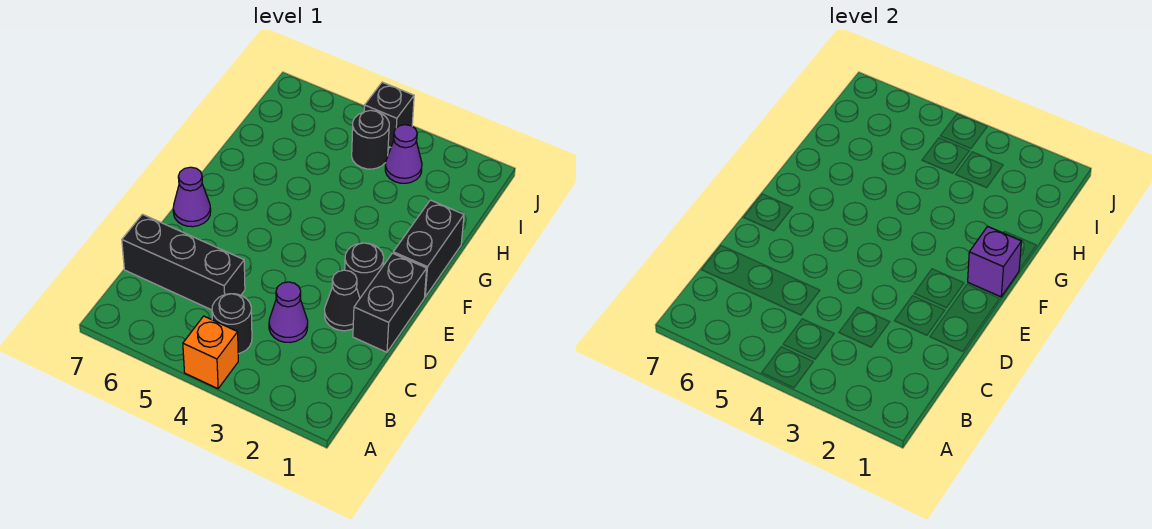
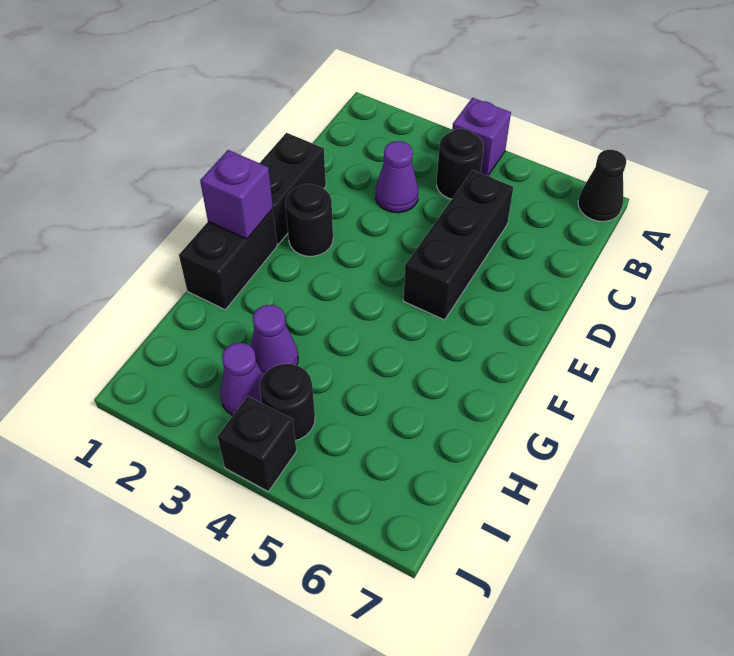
orange brick A4 level 1 -> purple brick A4 level 1
black brick C5:C7 level 1 -> black brick C5:E5 level 1
black cone D2 level 1 -> black cone A7 level 1
purple cone E7 level 1 -> purple cone H3 level 1

